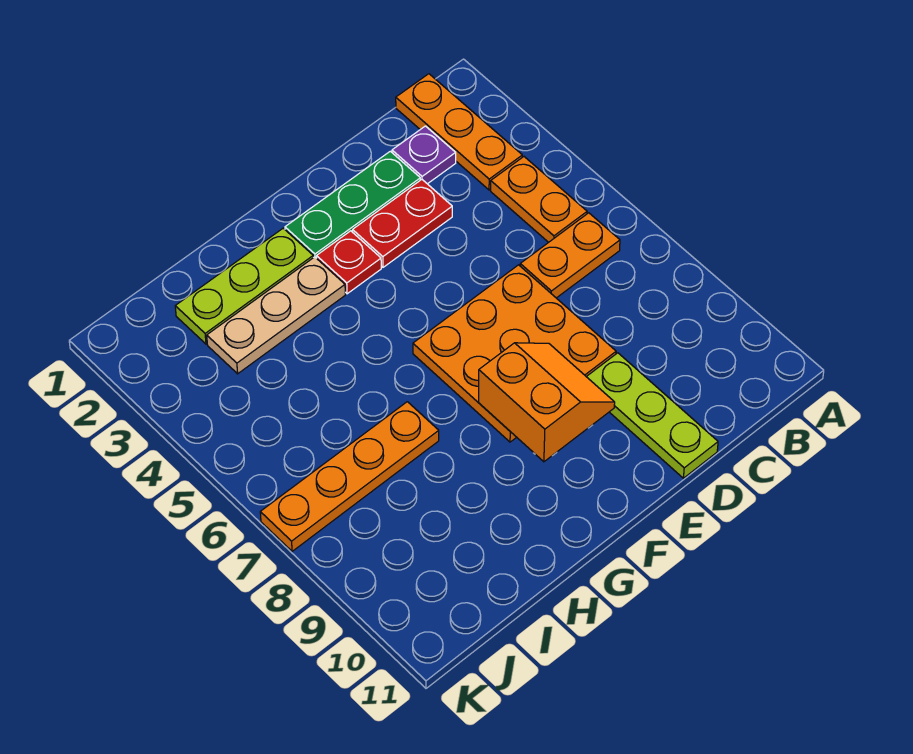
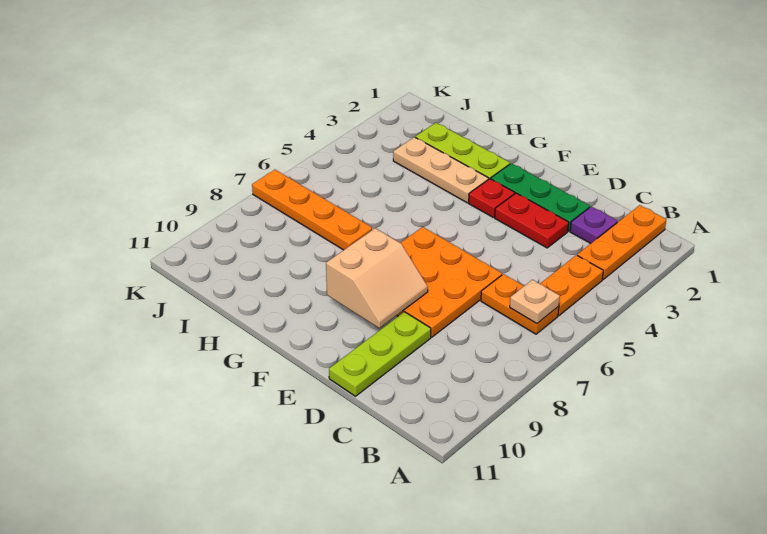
none -> tan plate B6 level 2
orange slope E8:F9 level 2 top F -> tan slope E8:F9 level 2 top F

